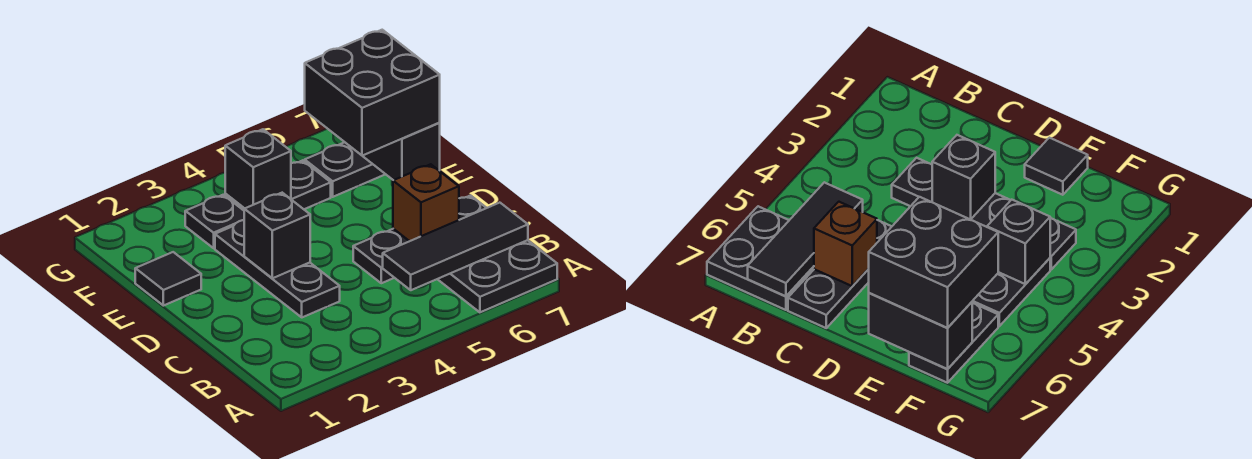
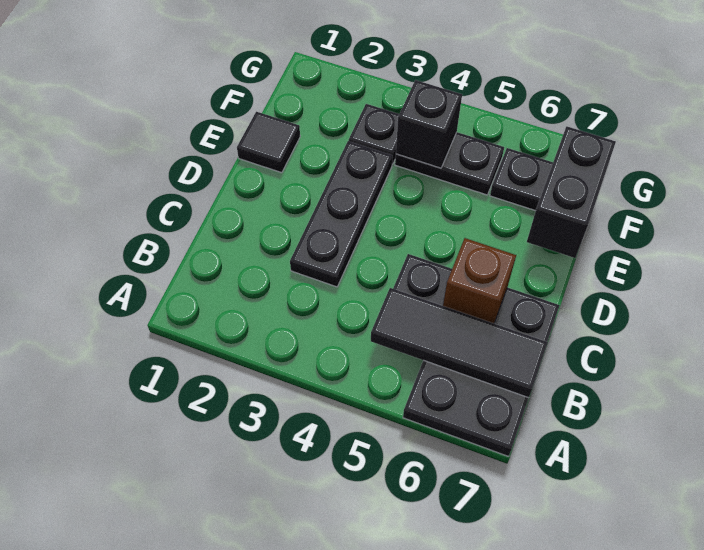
black brick D3 level 2 -> none
black brick E6:F7 level 3 -> none

